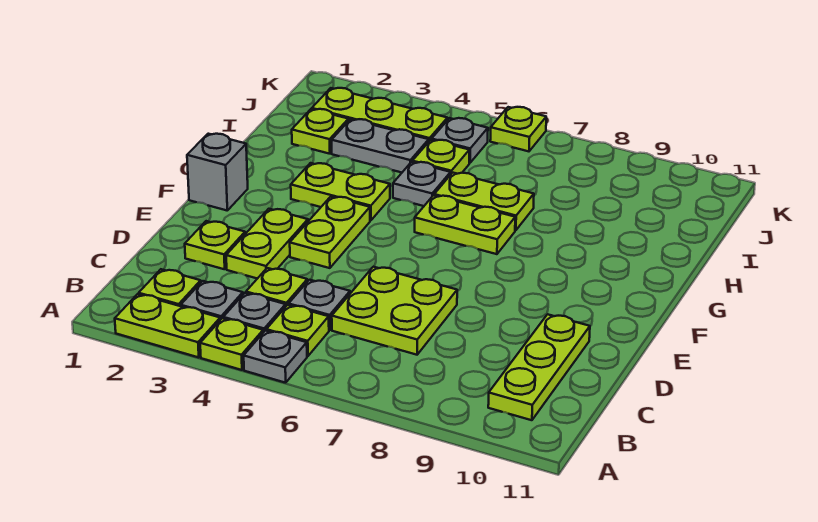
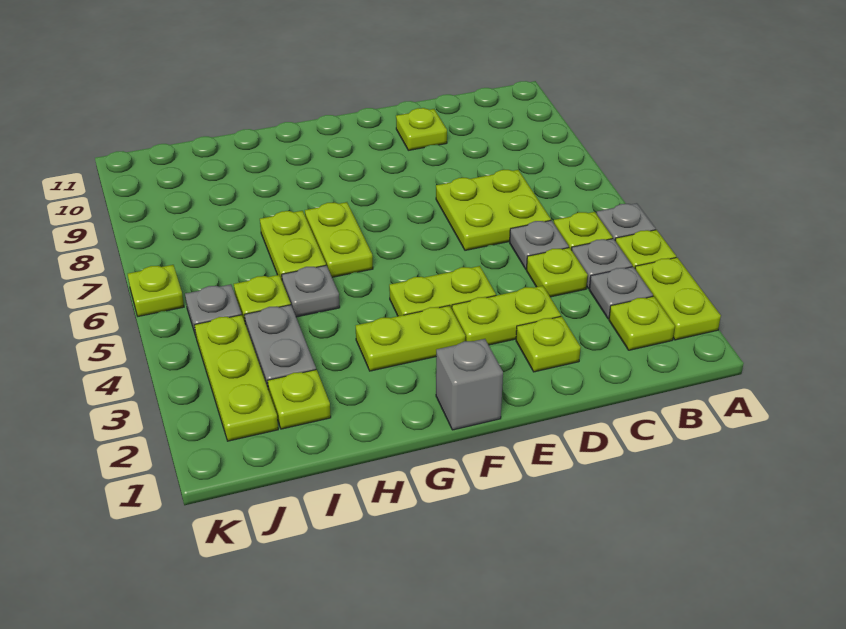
lime plate B10:D10 level 1 -> lime plate D10 level 1
lime plate G3:G4 level 1 -> lime plate F3:G3 level 1

